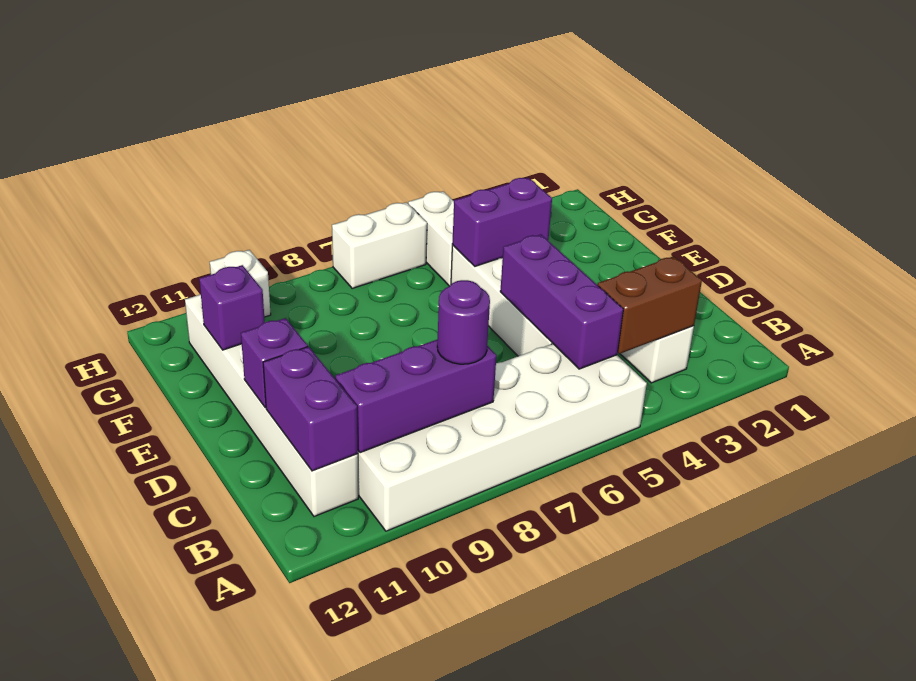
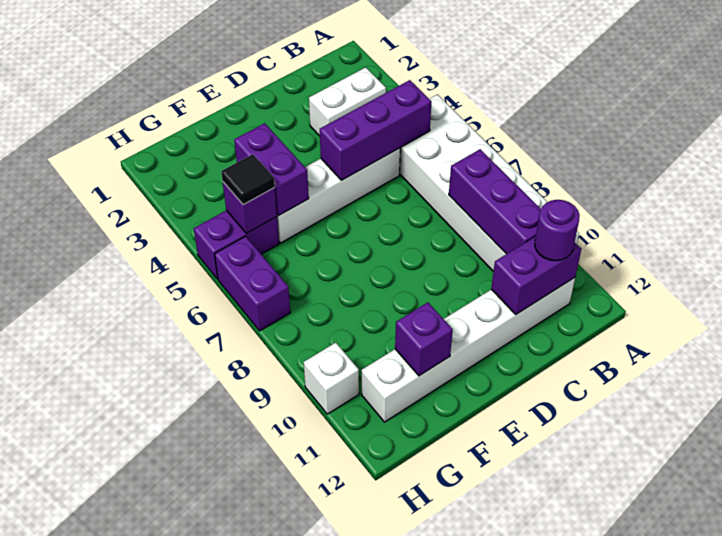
brown brick B3:B4 level 2 -> none
purple round brick B8 level 3 -> purple round brick B11 level 3
purple brick D11 level 2 -> purple brick G5 level 2
white brick G5:H5 level 1 -> purple brick G5:H5 level 1
none -> black tile G5 level 3
white brick H6:H7 level 1 -> purple brick H6:H7 level 1

